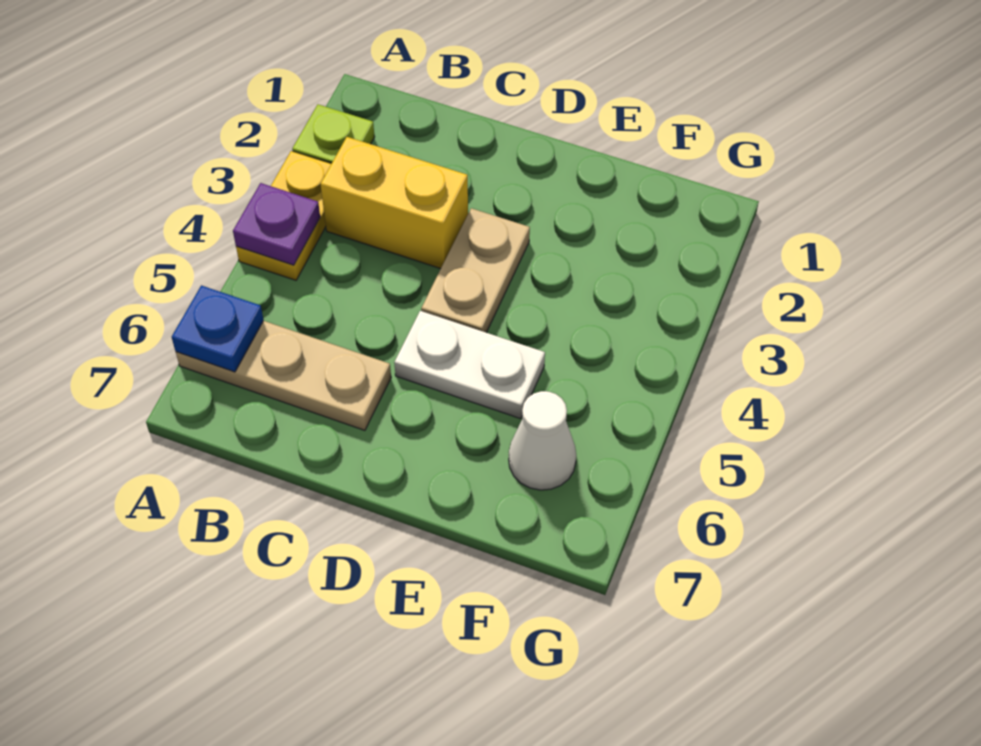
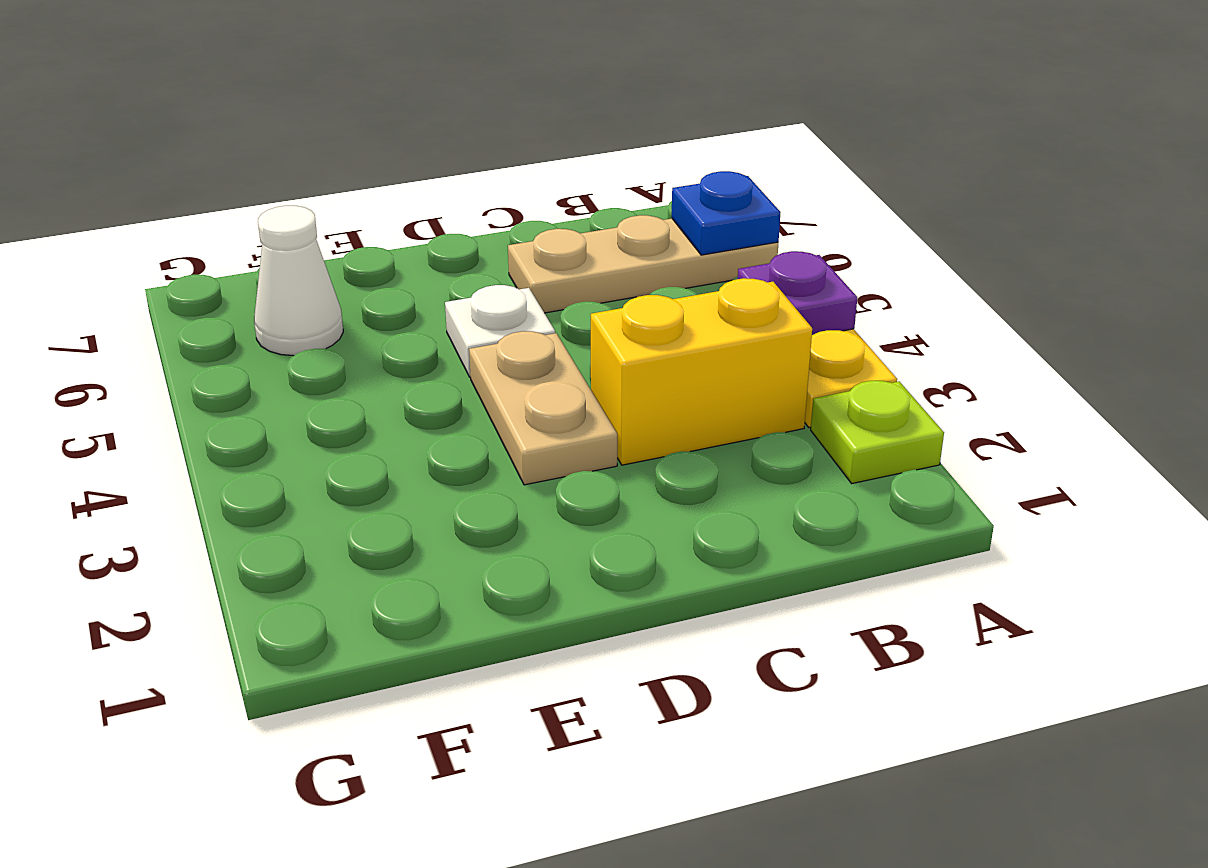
white plate D5:E5 level 1 -> white plate D5 level 1

